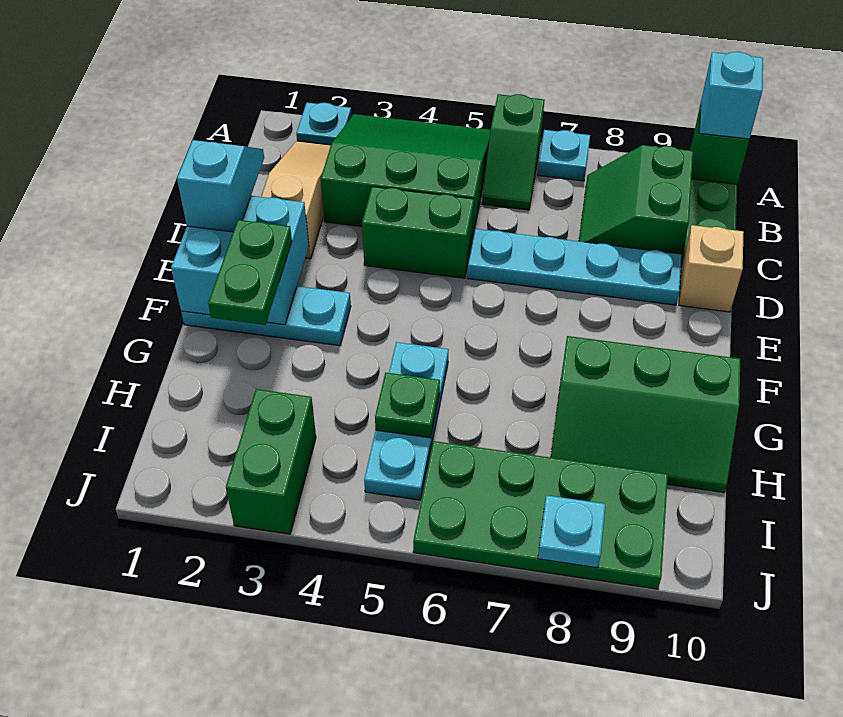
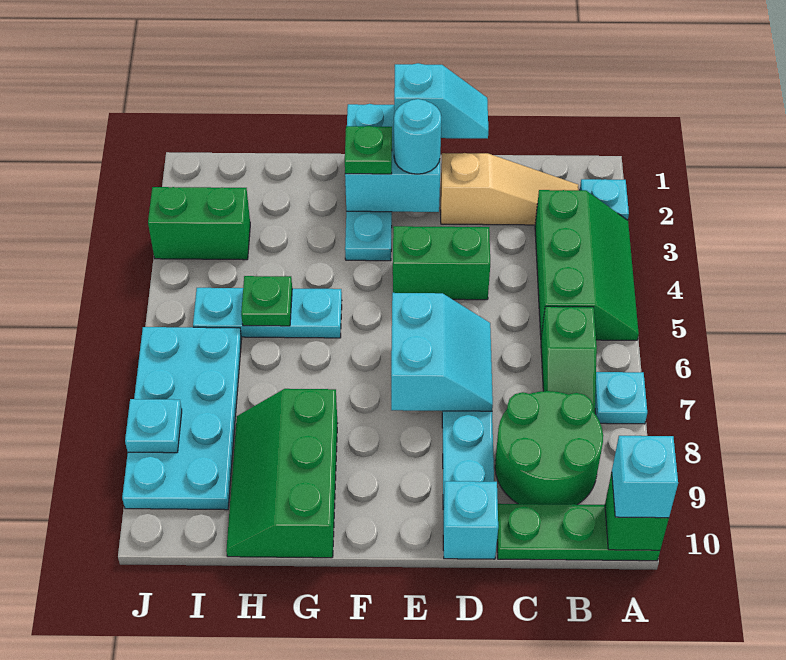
green slope A3:C5 level 1 top C -> green slope A3:B5 level 1 top B
green slope A6:B6 level 1 top A -> green slope B6:B7 level 1 top 6
green slope B8:C9 level 1 top 9 -> green round brick B8:C9 level 1
green brick D4:D5 level 1 -> green brick D4:E4 level 1
none -> cyan slope D6:E7 level 2 top E
tan brick D10 level 1 -> cyan brick D10 level 1
none -> cyan round brick E2 level 3
green plate F2:G2 level 3 -> green plate F2 level 3
green plate I6:J9 level 1 -> cyan plate I6:J9 level 1

